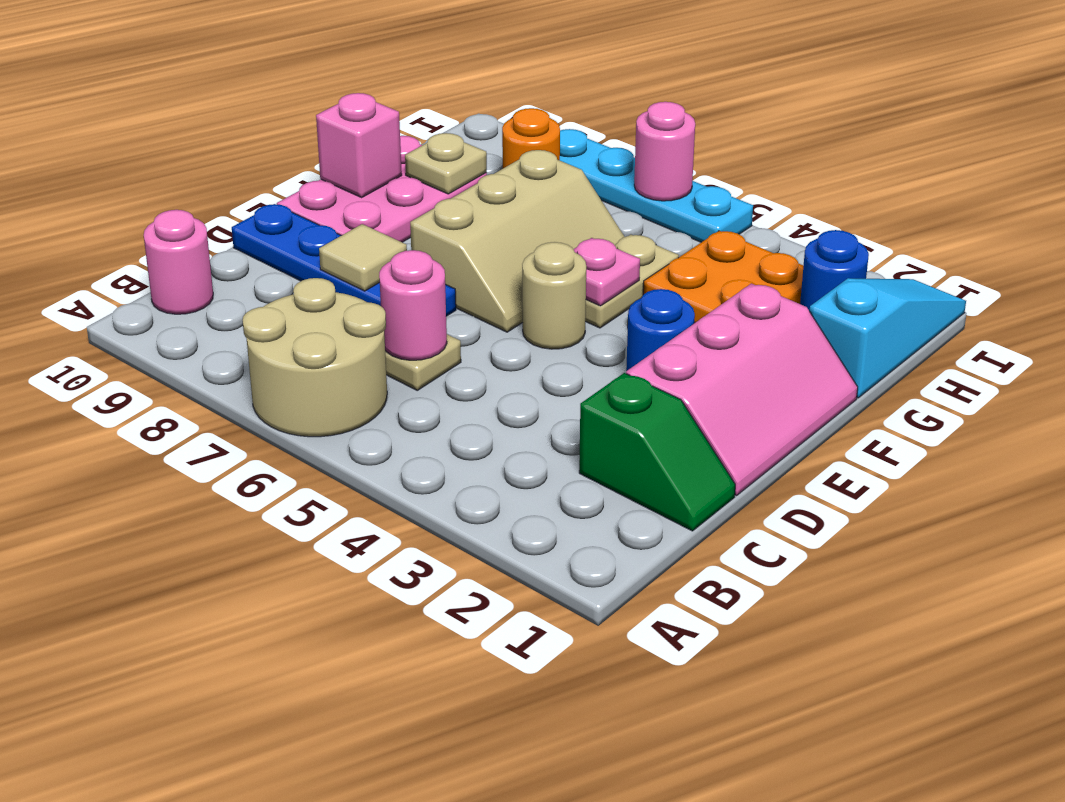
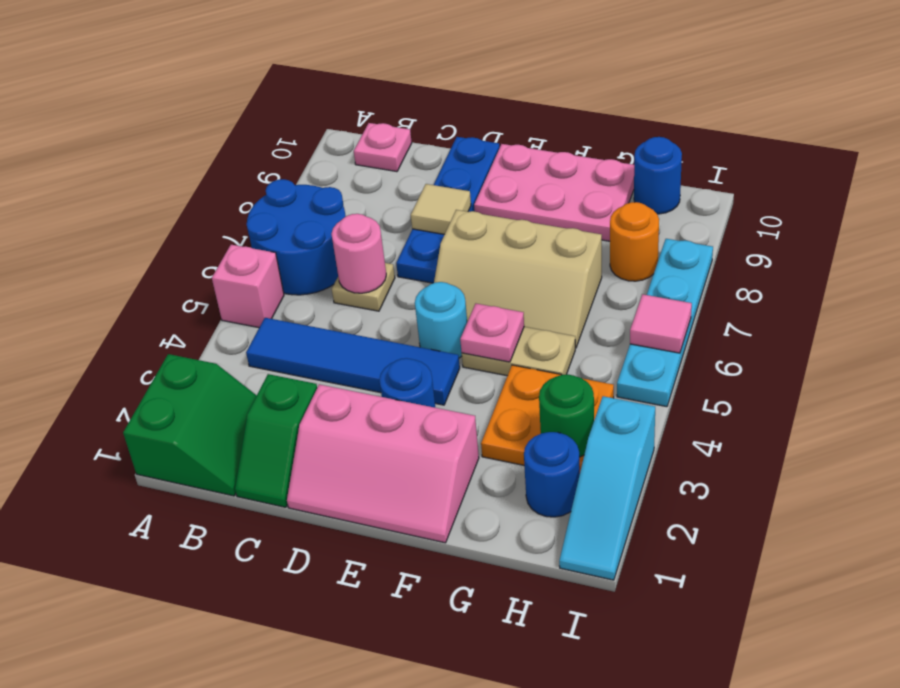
none -> green slope A1:B2 level 1 top A
tan round brick A6:B7 level 1 -> blue round brick A6:B7 level 1
none -> blue tile B4:E4 level 1
pink round brick B10 level 1 -> pink plate B10 level 1
tan round brick E5 level 1 -> cyan round brick E5 level 1
pink brick F10 level 2 -> pink brick A5 level 1
cyan slope G1:I1 level 1 top G -> cyan slope I1:I3 level 1 top 3
tan plate G9 level 2 -> none
none -> green round brick H3 level 2
none -> blue round brick H10 level 1
pink round brick I6 level 2 -> pink tile I6 level 2

